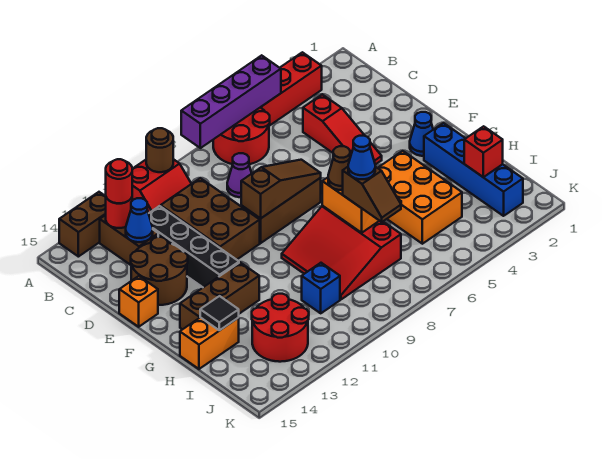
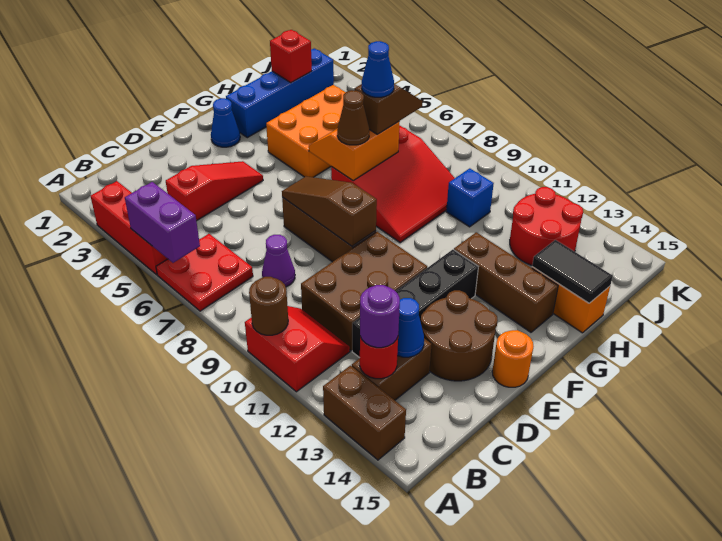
purple brick A5:A8 level 2 -> purple brick A5:A6 level 2
red round brick A6:B7 level 1 -> red plate A6:B7 level 1
red round brick B13 level 3 -> purple round brick B13 level 3
orange brick E15 level 1 -> orange round brick E15 level 1
black tile H14 level 2 -> black tile H14:H15 level 2

